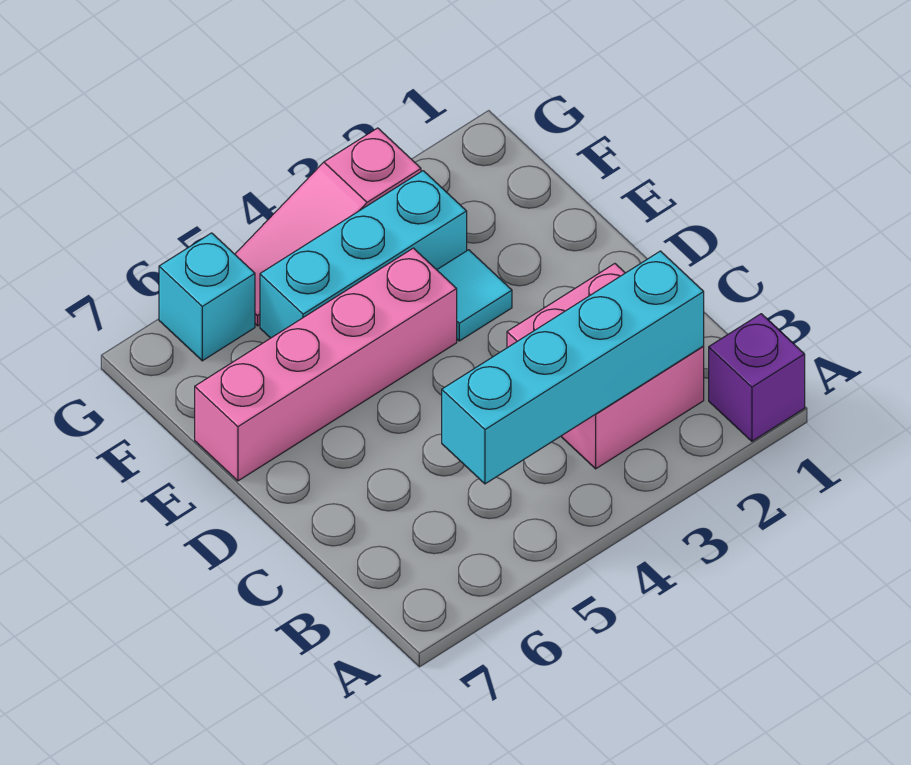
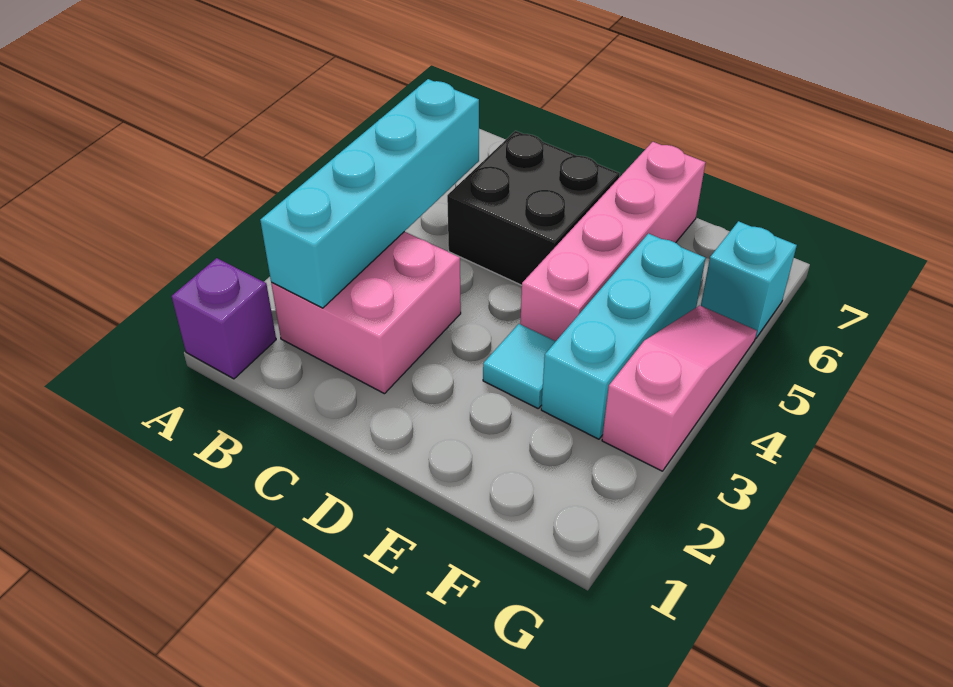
none -> black brick C5:D6 level 1

